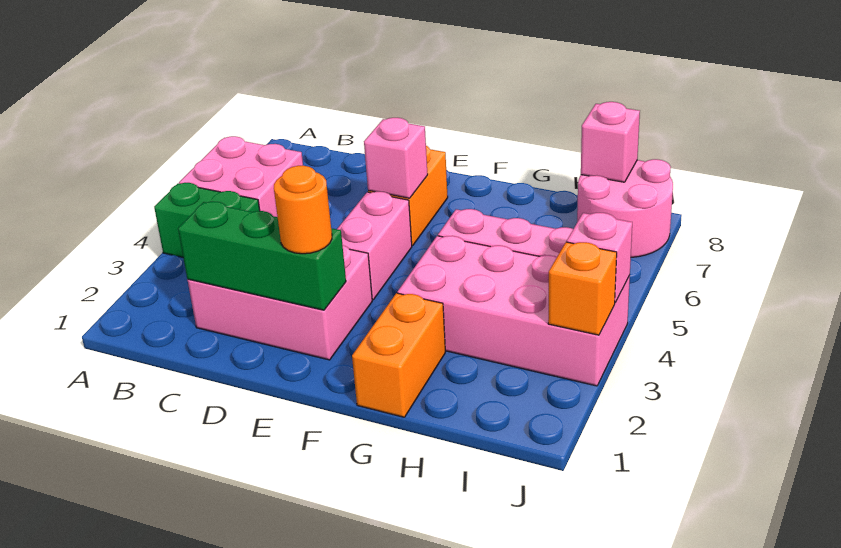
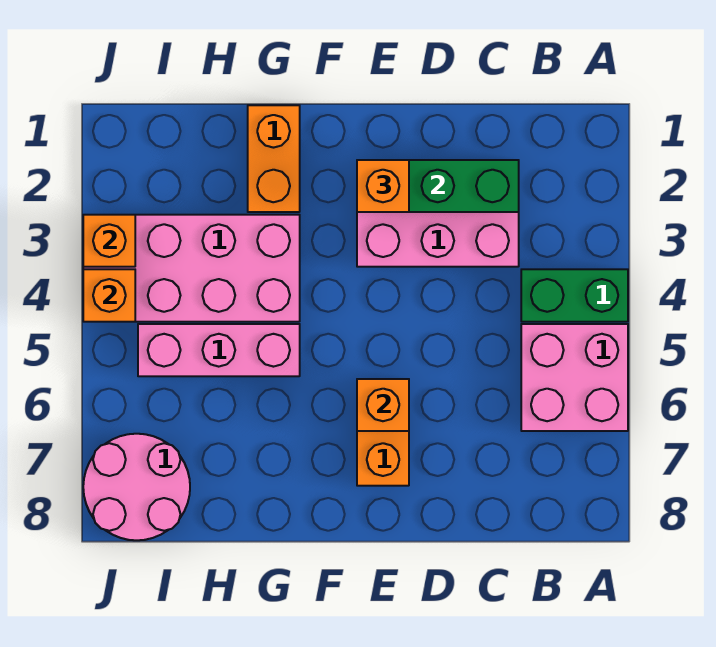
orange round brick E2 level 3 -> orange brick E2 level 3
pink brick E4:E5 level 1 -> none
pink brick E6 level 2 -> orange brick E6 level 2
pink brick I8 level 2 -> none
pink brick J4 level 2 -> orange brick J4 level 2

